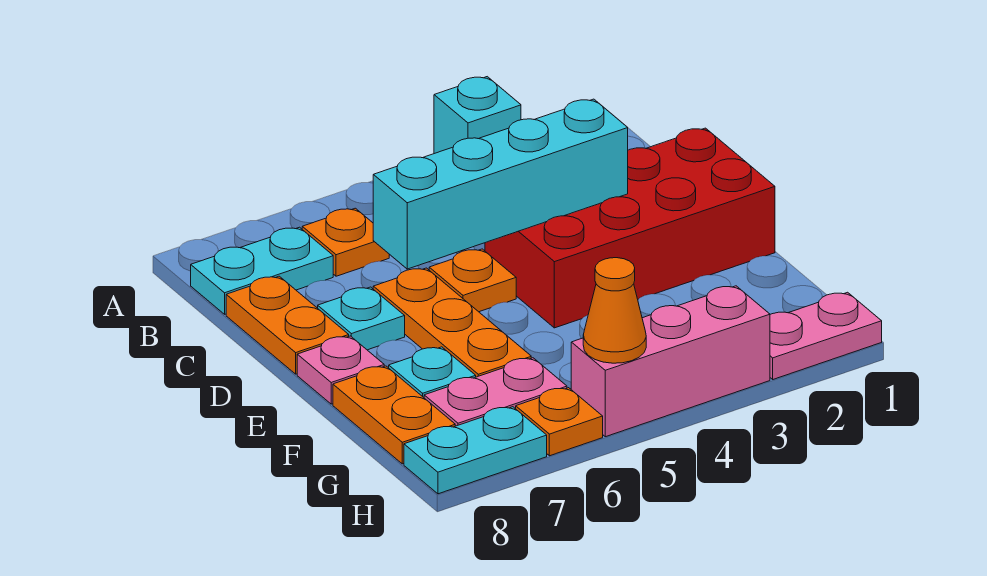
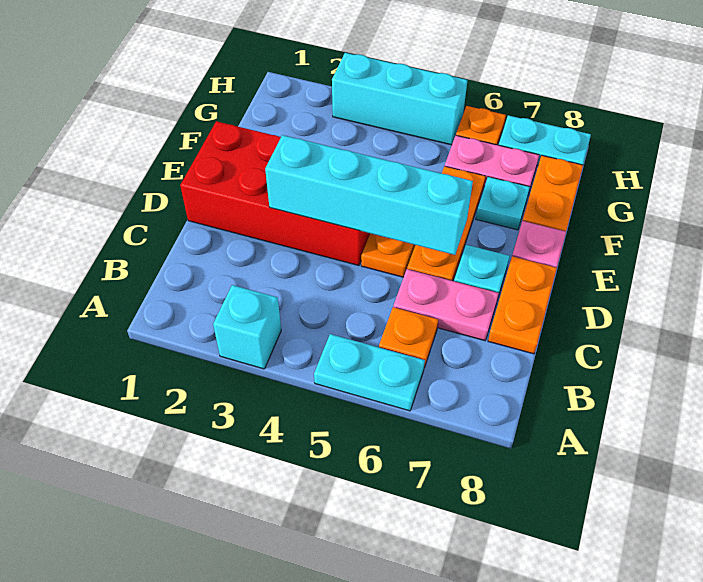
cyan plate B7:B8 level 1 -> cyan plate A5:A6 level 1
pink plate H1:H2 level 1 -> pink plate C6:C7 level 1
pink brick H3:H5 level 1 -> cyan brick H3:H5 level 1
orange cone H5 level 2 -> none

